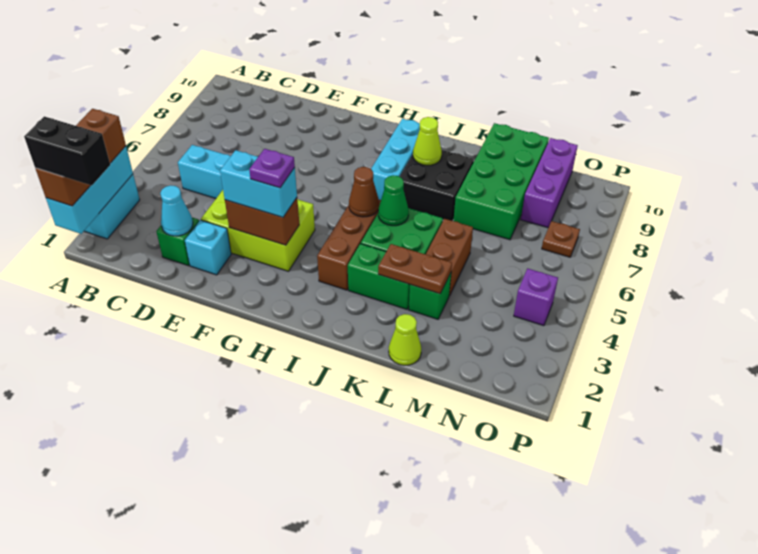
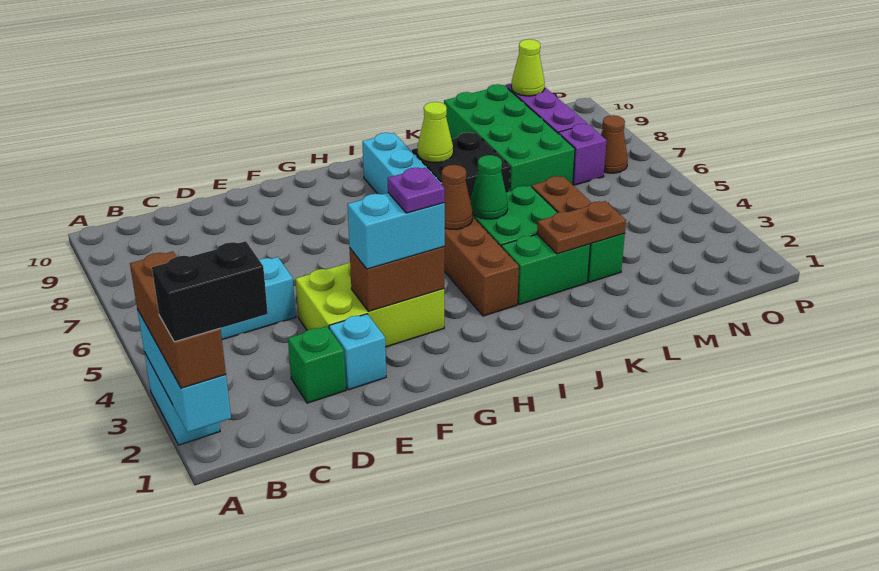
cyan cone D2 level 2 -> none
lime cone L1 level 1 -> lime cone N10 level 2
purple brick O4 level 1 -> purple brick N7 level 1
brown plate O7 level 1 -> brown cone O7 level 1

